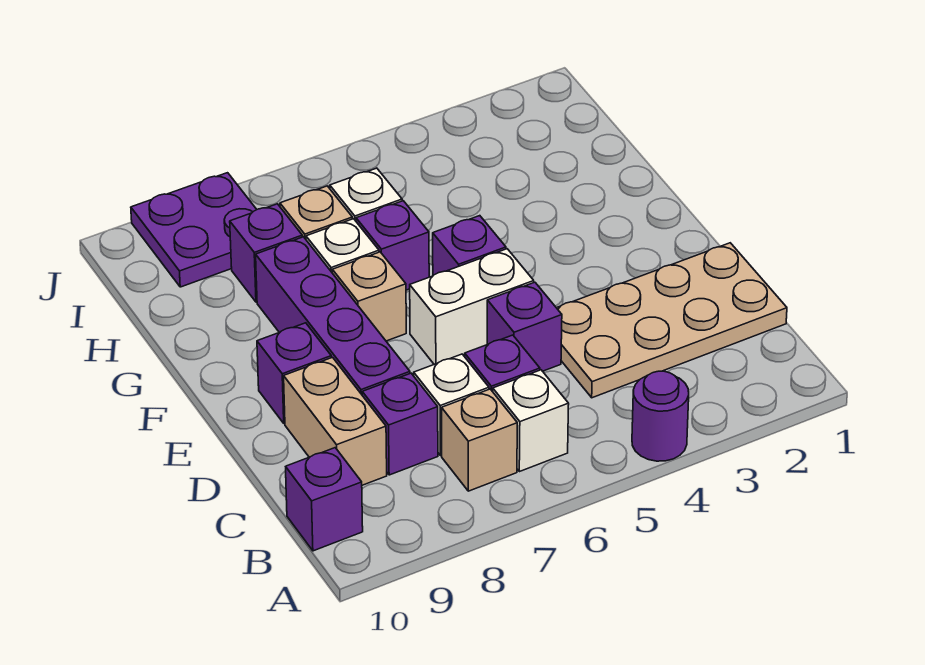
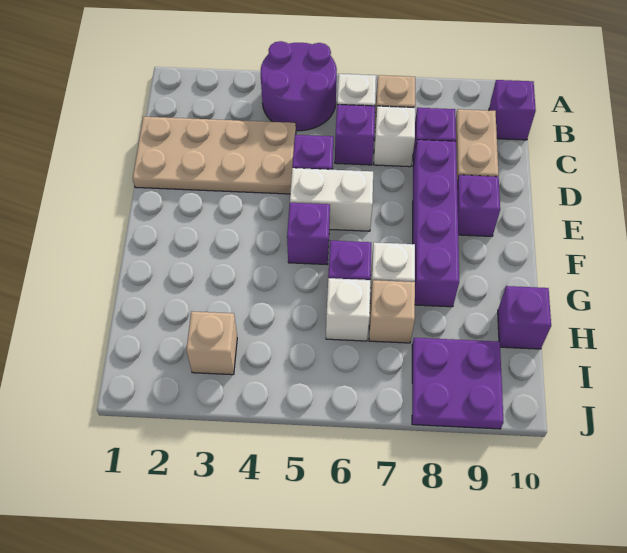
purple round brick A4 level 1 -> purple round brick A4:B5 level 1
tan brick F7 level 1 -> tan brick I3 level 1
purple brick H8 level 1 -> purple brick H10 level 1

